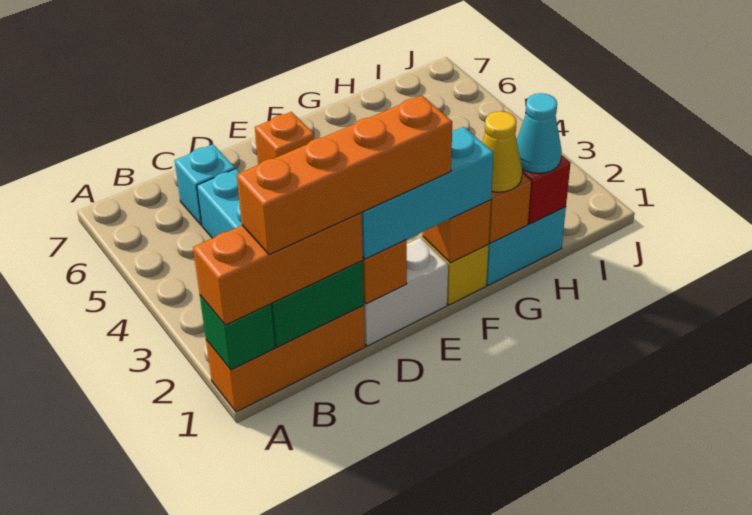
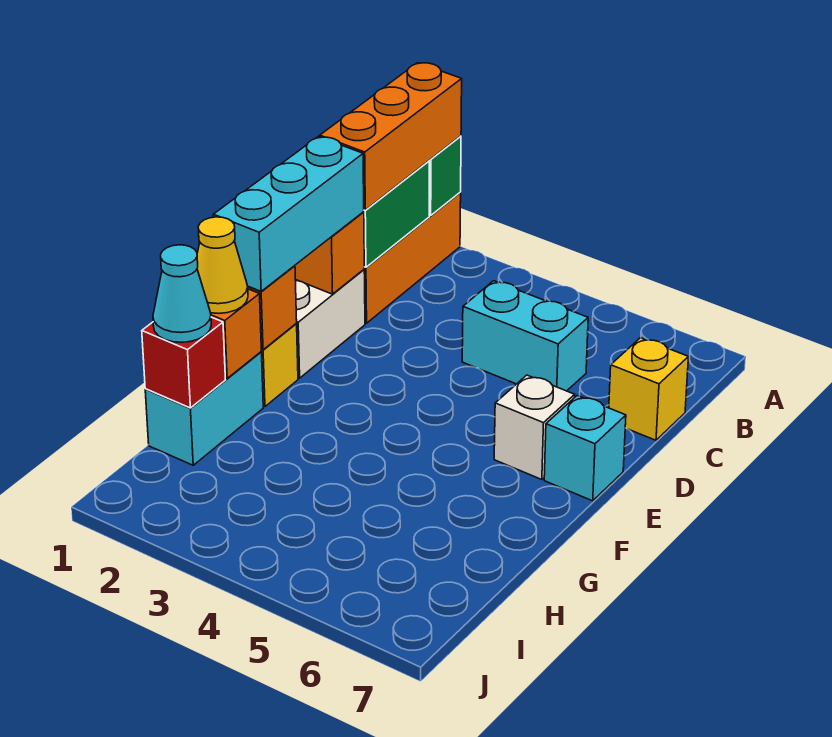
orange brick B1:E1 level 4 -> none
cyan brick C6 level 1 -> cyan brick E7 level 1
none -> yellow brick C7 level 1
orange brick E6 level 1 -> white brick E6 level 1

